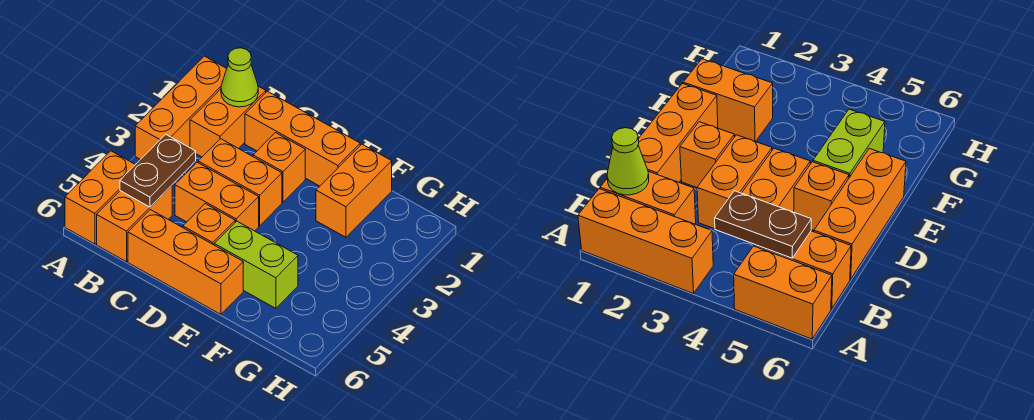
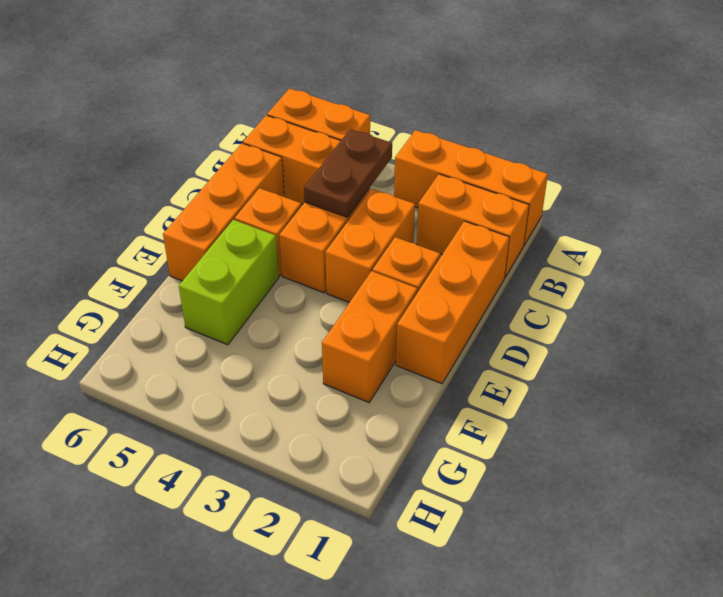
lime cone B1 level 2 -> none
brown plate B4:B5 level 2 -> brown plate B4:C4 level 2
orange brick F1:F2 level 1 -> orange brick E2:F2 level 1

